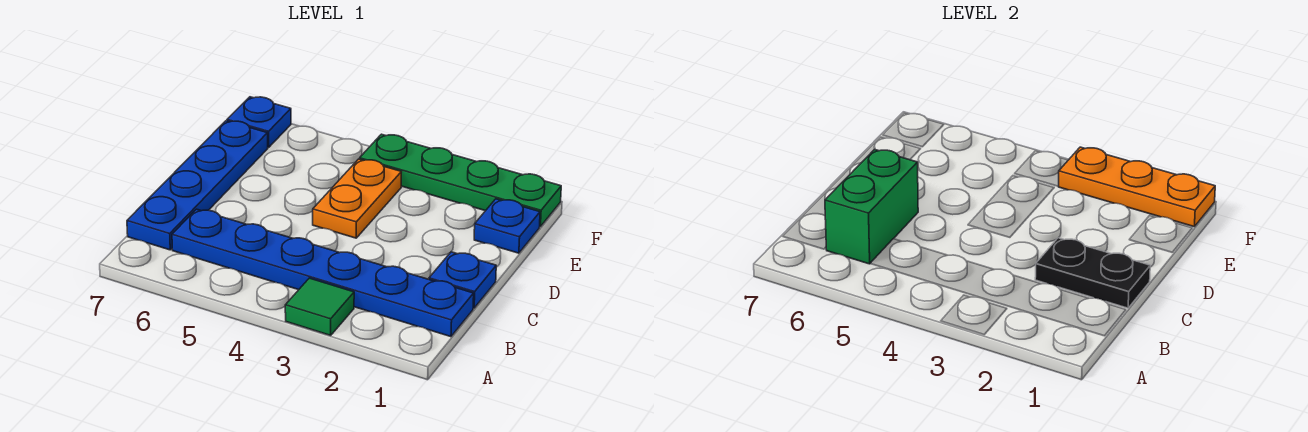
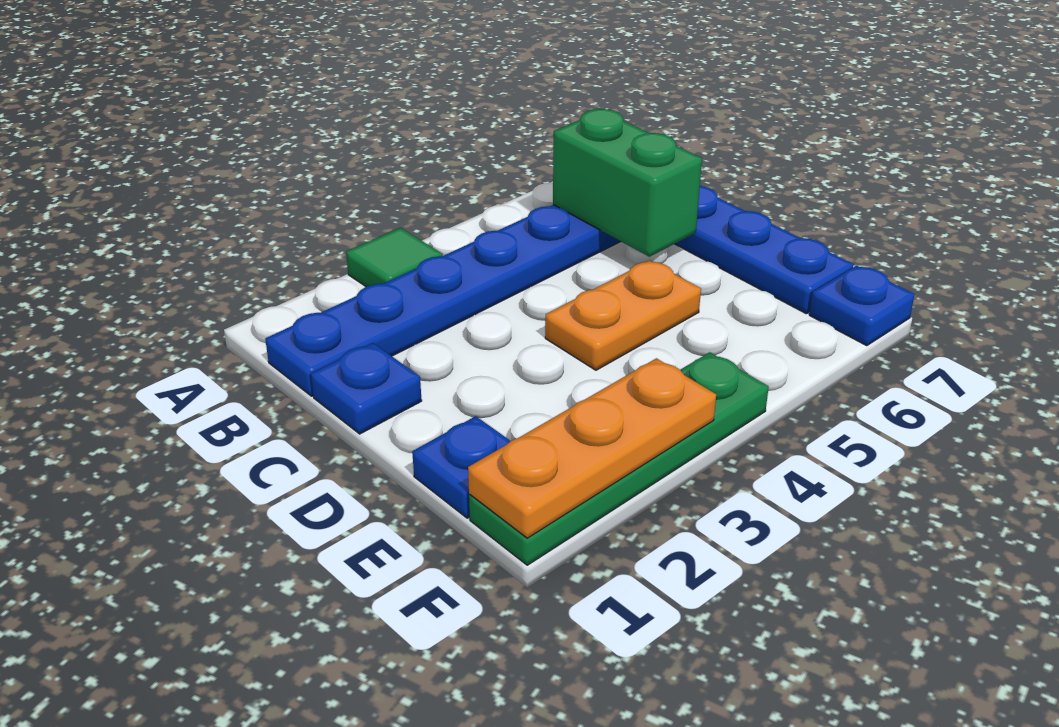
black plate C1:C2 level 2 -> none
orange plate D4:E4 level 1 -> orange plate D4:D5 level 1

